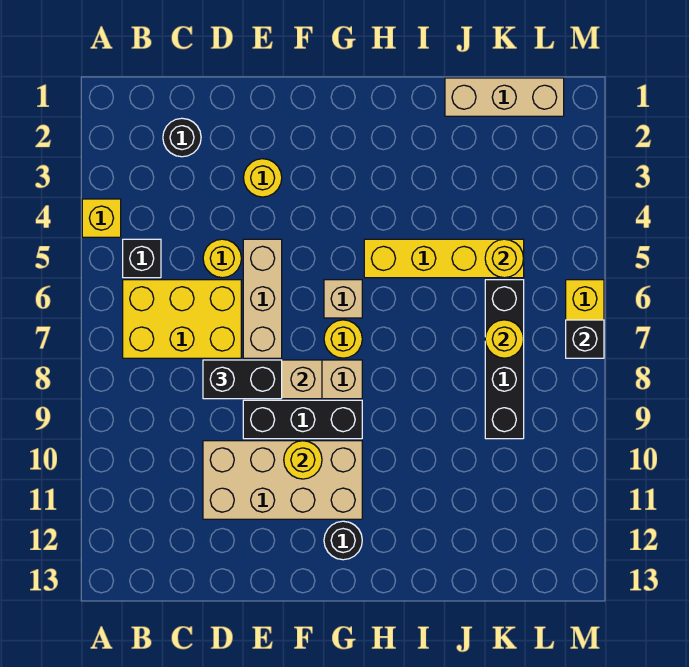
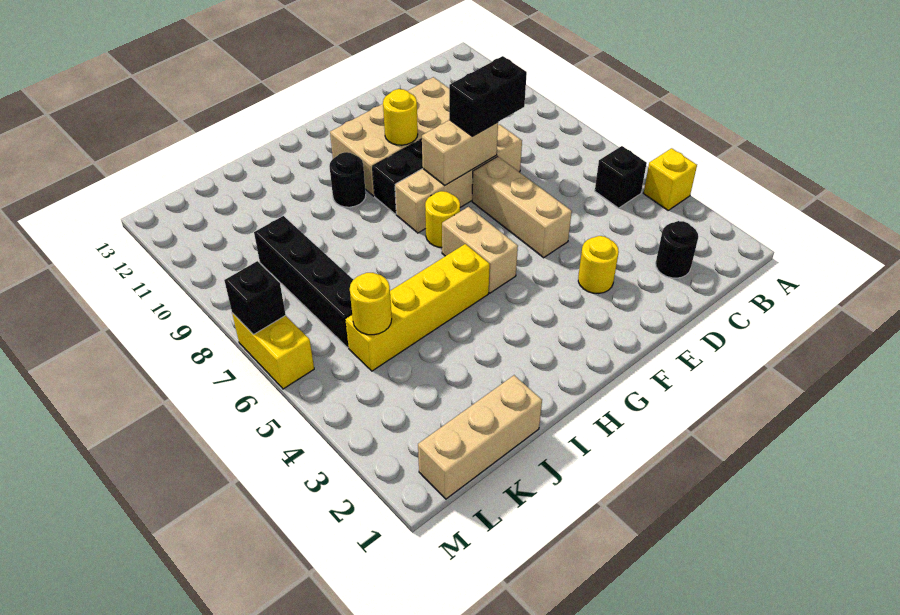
yellow brick B6:D7 level 1 -> none
yellow round brick D5 level 1 -> none
tan brick G6 level 1 -> tan brick G5:G6 level 1
black round brick G12 level 1 -> black round brick H10 level 1
yellow round brick K7 level 2 -> none

